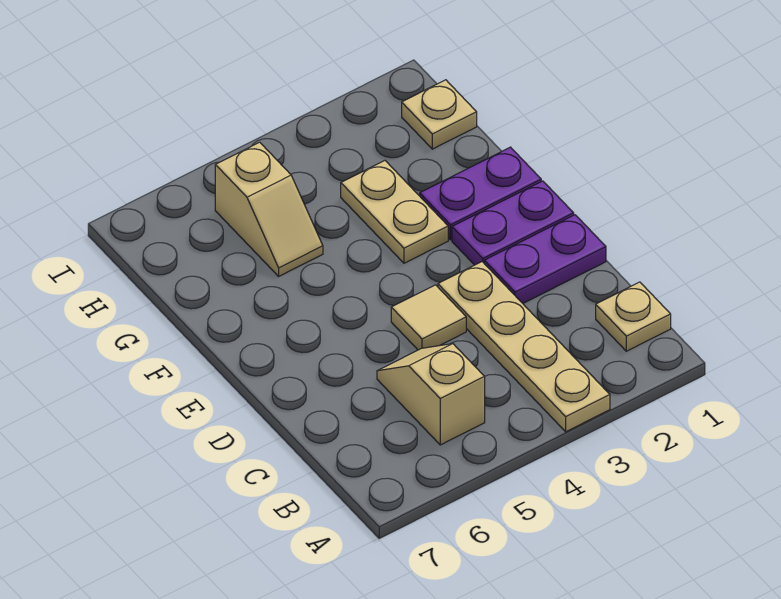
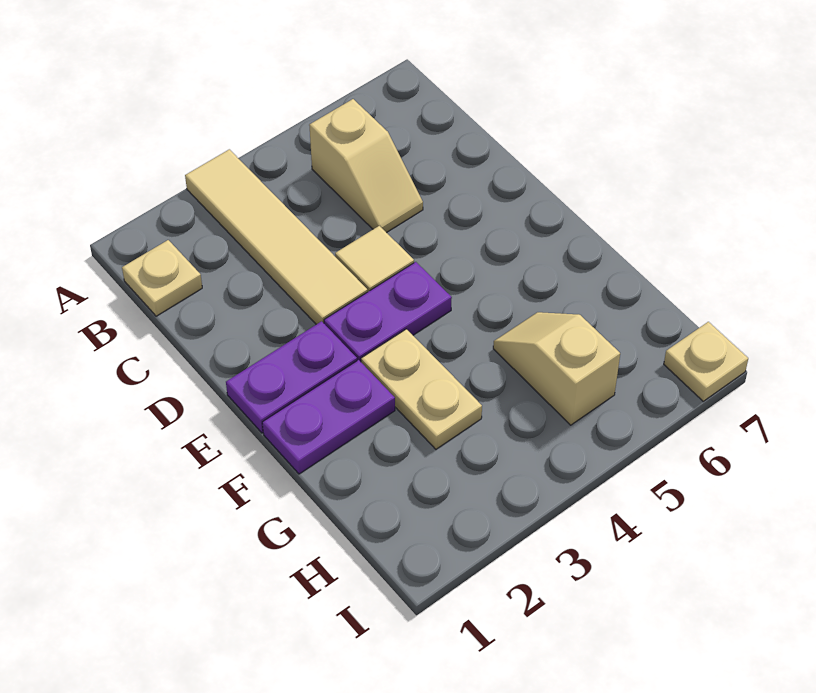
tan plate A3:D3 level 1 -> tan tile A3:D3 level 1
purple plate D1:D2 level 1 -> purple plate E3:E4 level 1
tan plate H1 level 1 -> tan plate I7 level 1

